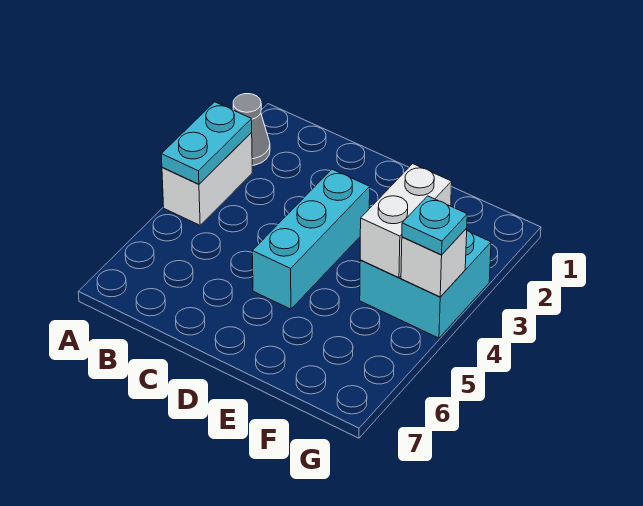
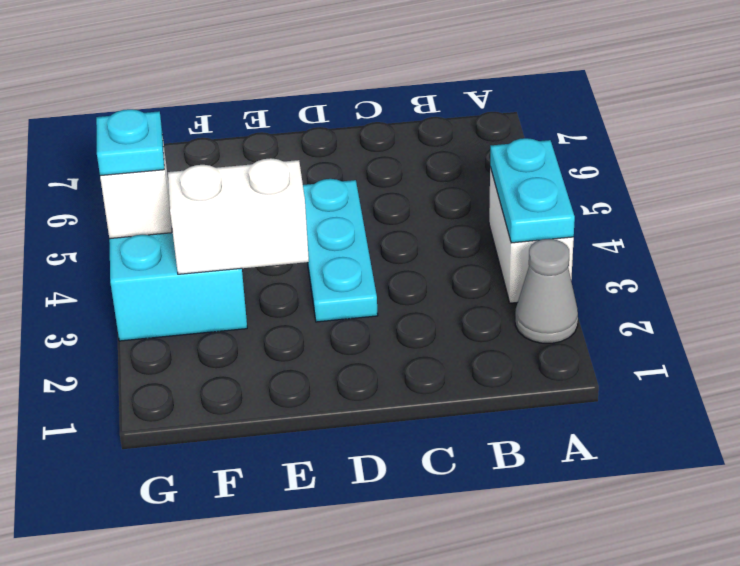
cyan brick D3:D5 level 1 -> cyan plate D3:D5 level 1
white brick F3:F4 level 2 -> white brick E3:F3 level 2

